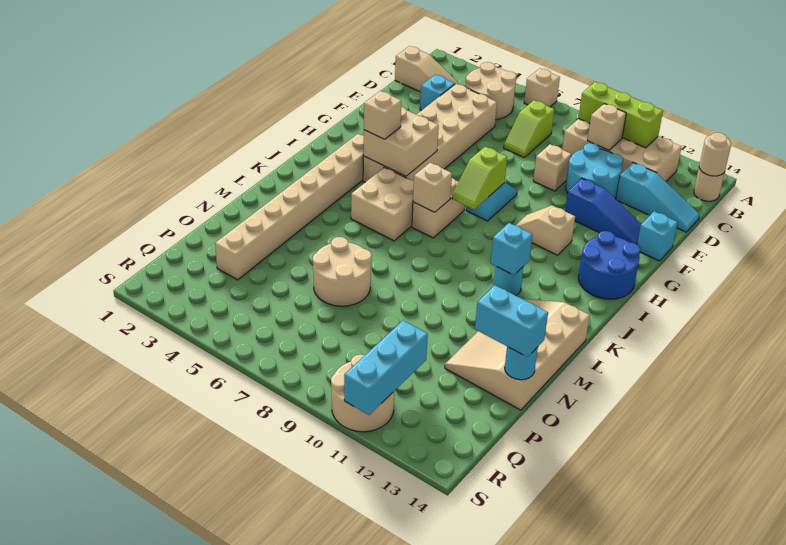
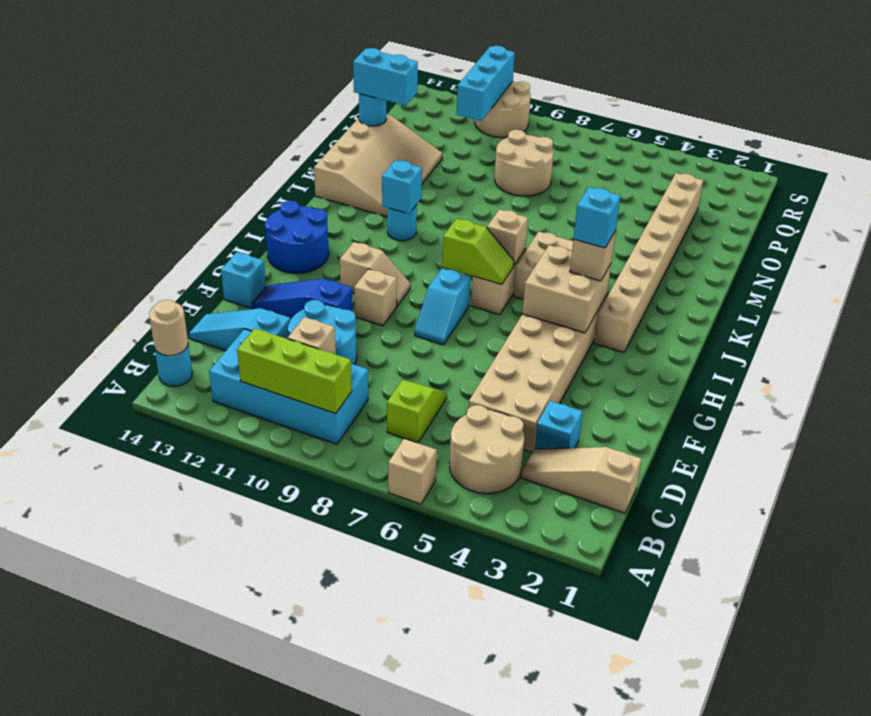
tan brick B9:C12 level 1 -> cyan brick B9:C12 level 1
tan round brick B14 level 1 -> cyan round brick B14 level 1
tan brick E9 level 1 -> tan brick G10 level 1
lime slope H8:I8 level 2 top H -> lime slope I7:I8 level 2 top 8
none -> cyan brick I4 level 4
tan round brick N6:O7 level 1 -> tan round brick O8:P9 level 1

